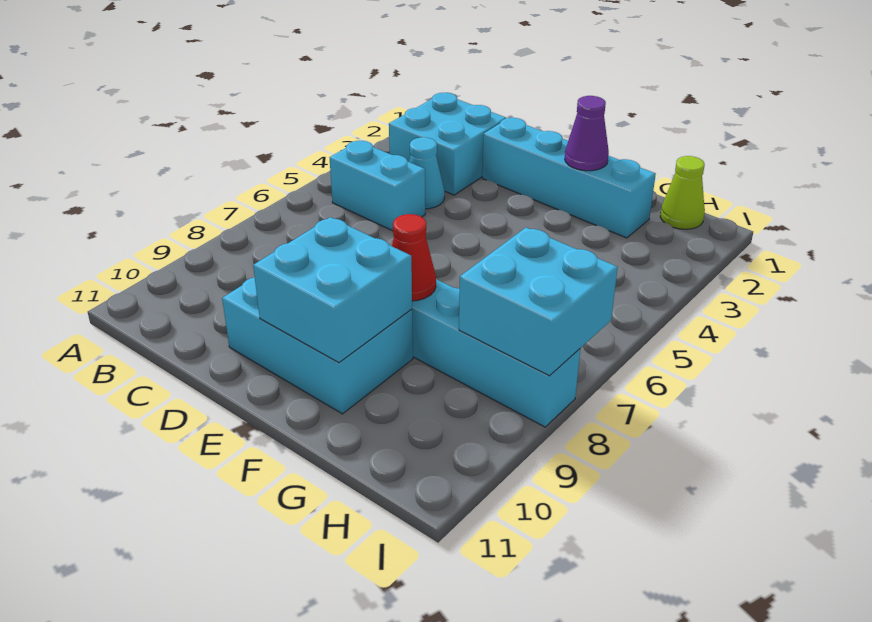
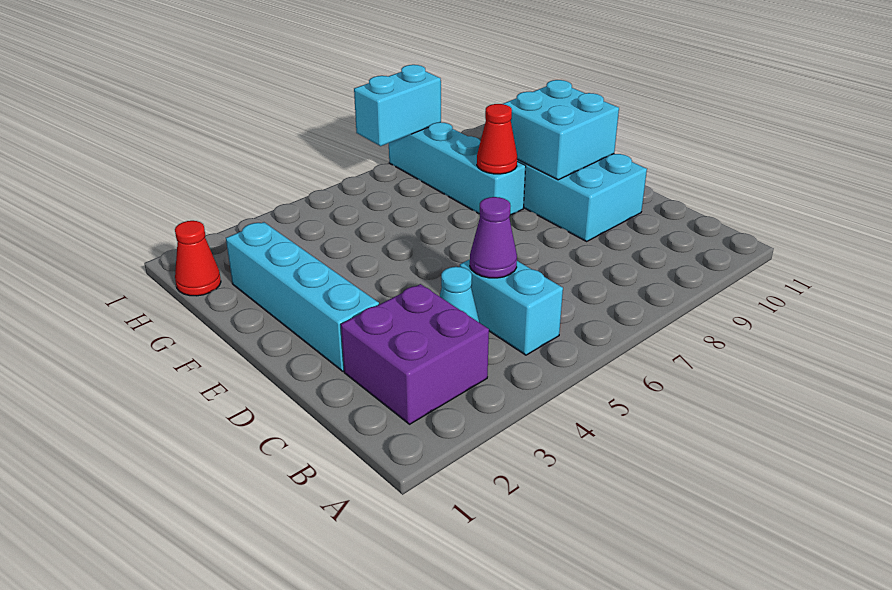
cyan brick B2:C3 level 1 -> purple brick B2:C3 level 1
purple cone F2 level 2 -> purple cone C5 level 2
lime cone H1 level 1 -> red cone H1 level 1
cyan brick H7:I8 level 2 -> cyan brick I7:I8 level 2

